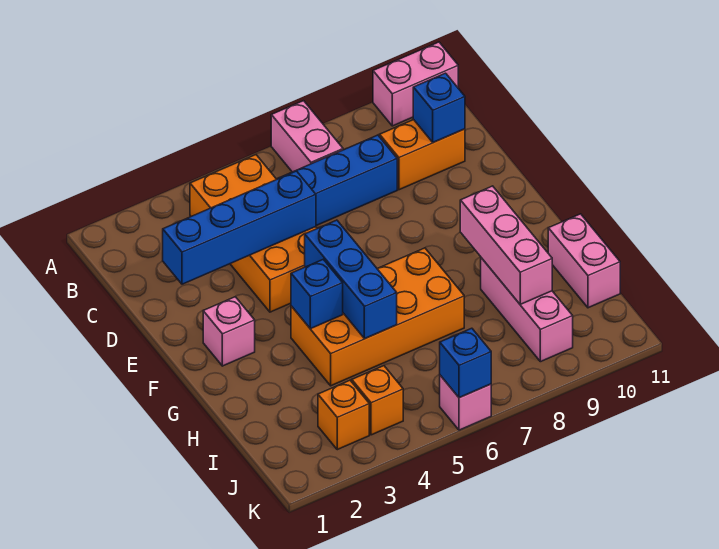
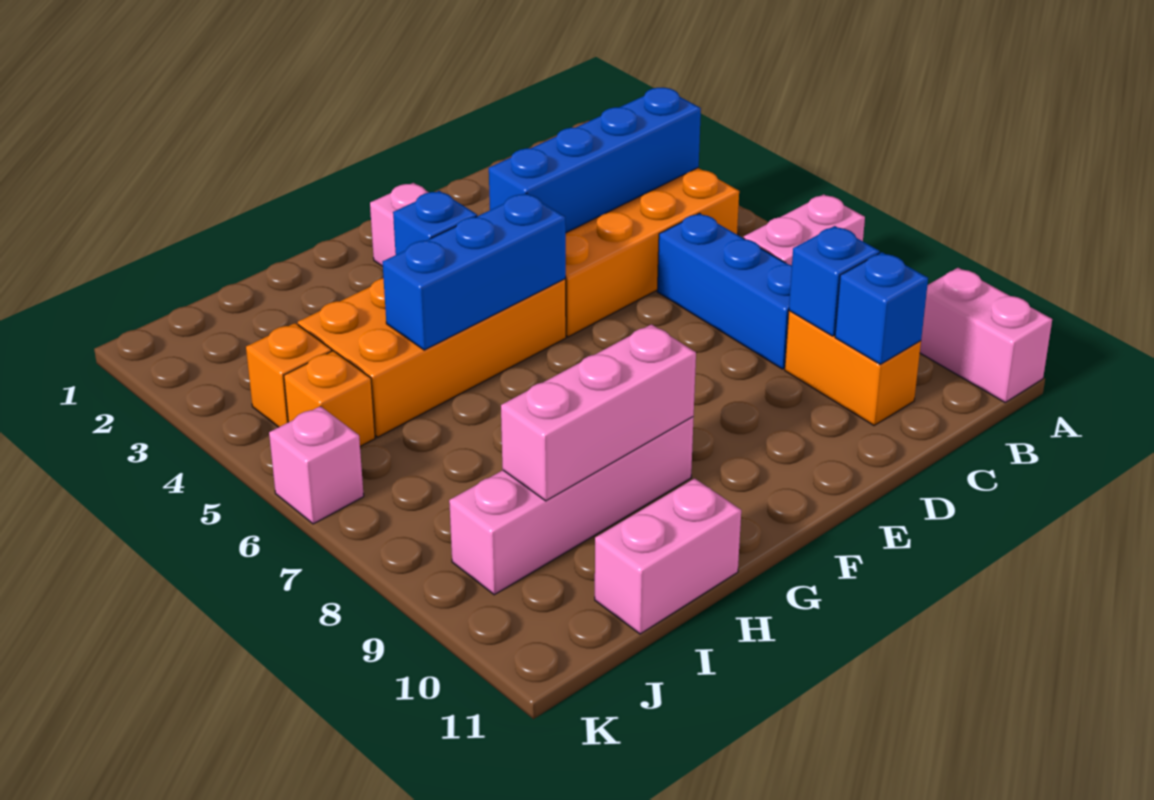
blue brick D2:D5 level 2 -> blue brick B4:E4 level 2
orange brick G4:H7 level 1 -> orange brick F4:I5 level 1
pink brick H9:J9 level 1 -> pink brick G9:J9 level 1
orange brick J3 level 1 -> orange brick J5 level 1
blue brick K6 level 2 -> blue brick C9 level 2

